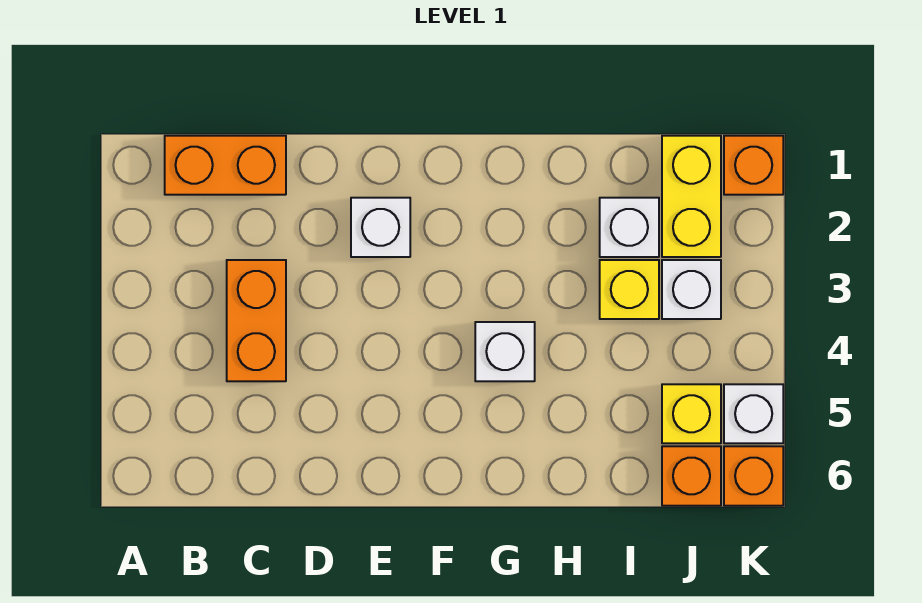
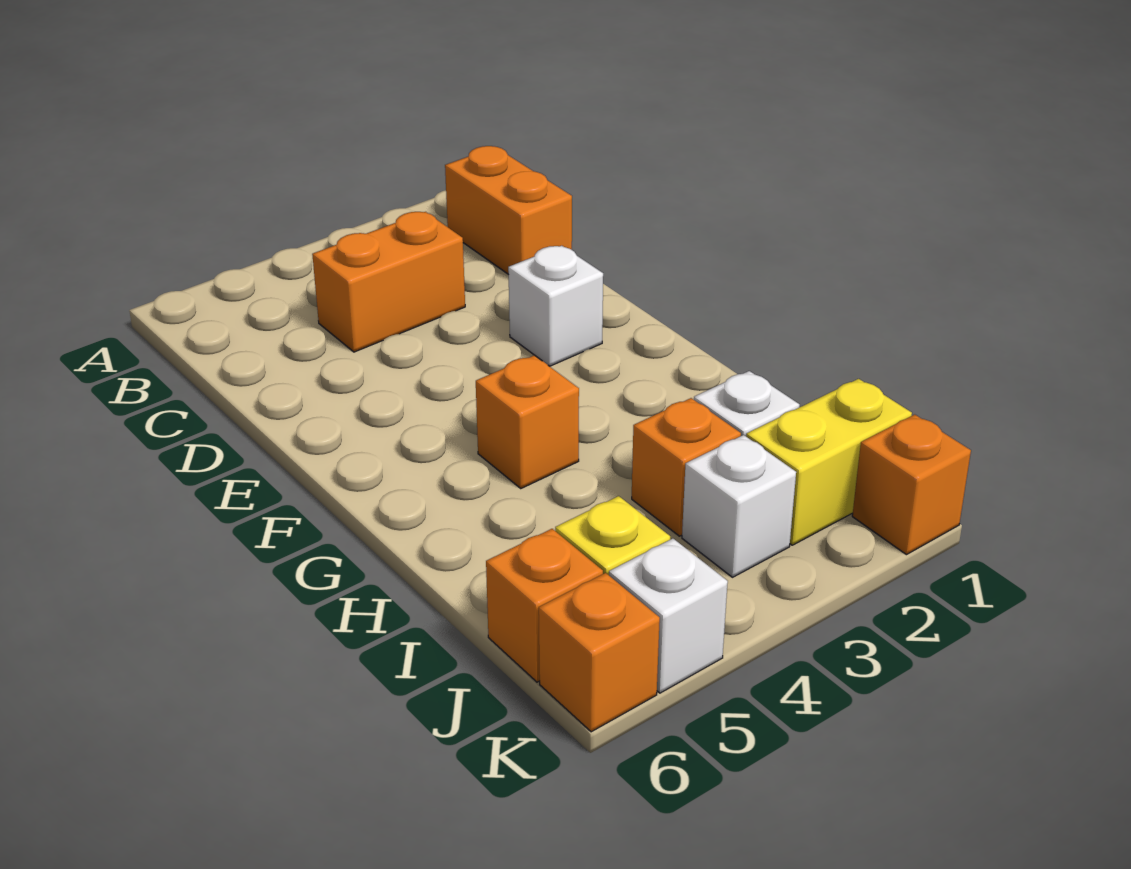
white brick G4 level 1 -> orange brick G4 level 1
yellow brick I3 level 1 -> orange brick I3 level 1

